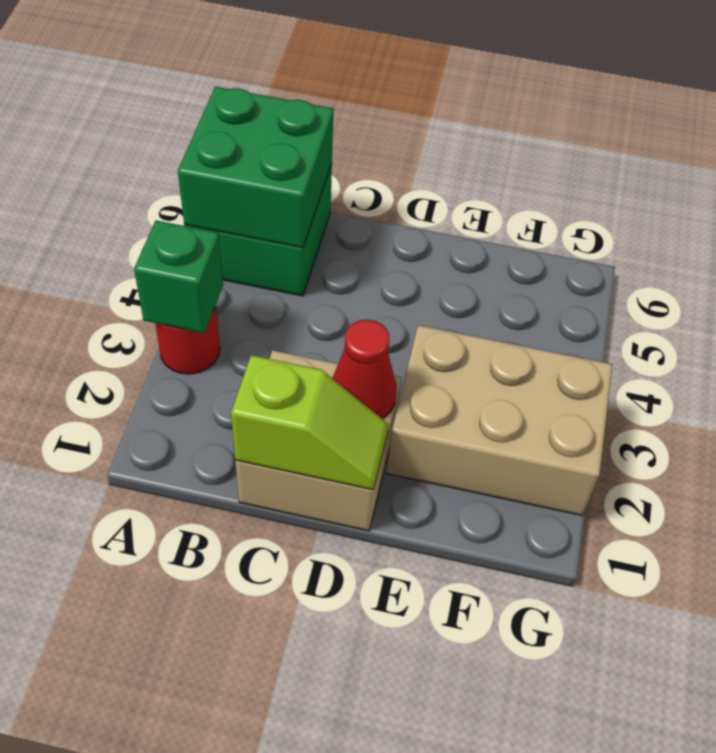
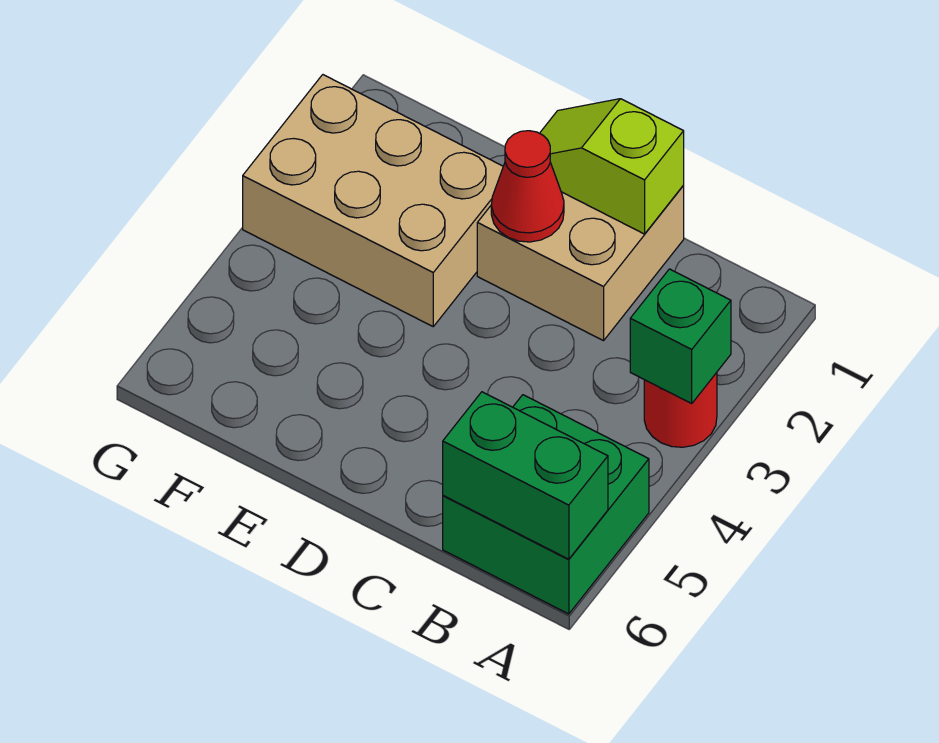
green brick A5:B6 level 2 -> green brick A6:B6 level 2

